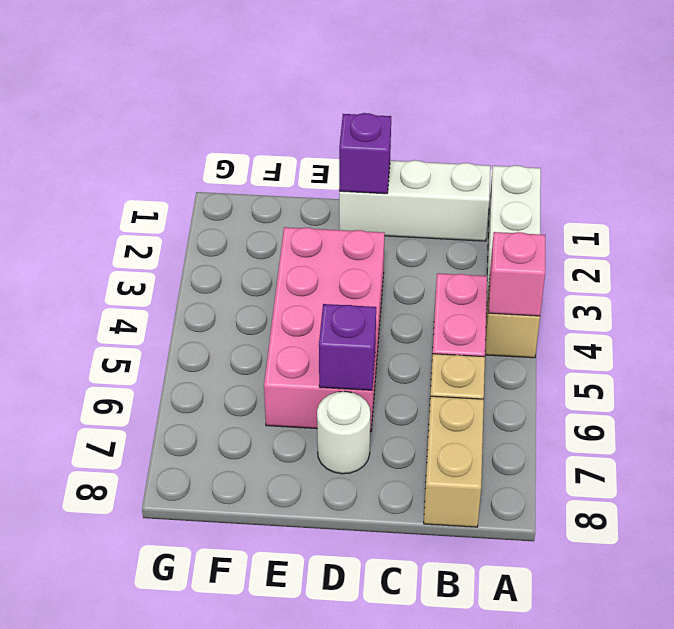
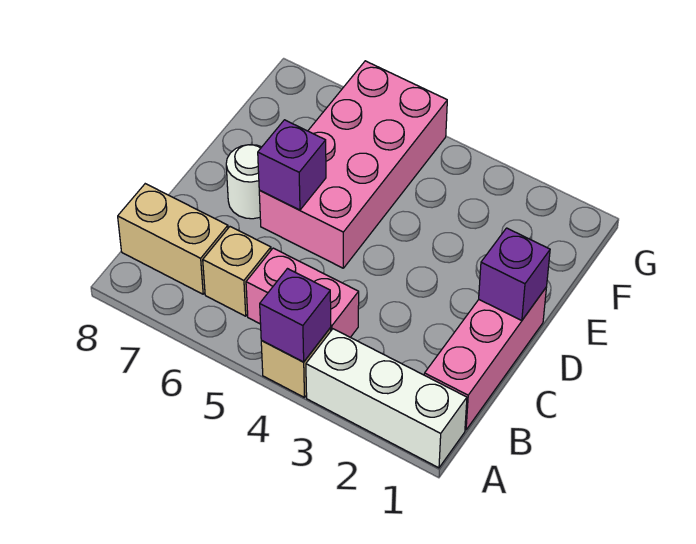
pink brick A4 level 2 -> purple brick A4 level 2
white brick B1:D1 level 1 -> pink brick B1:D1 level 1
pink brick D3:E6 level 1 -> pink brick D5:G6 level 1

